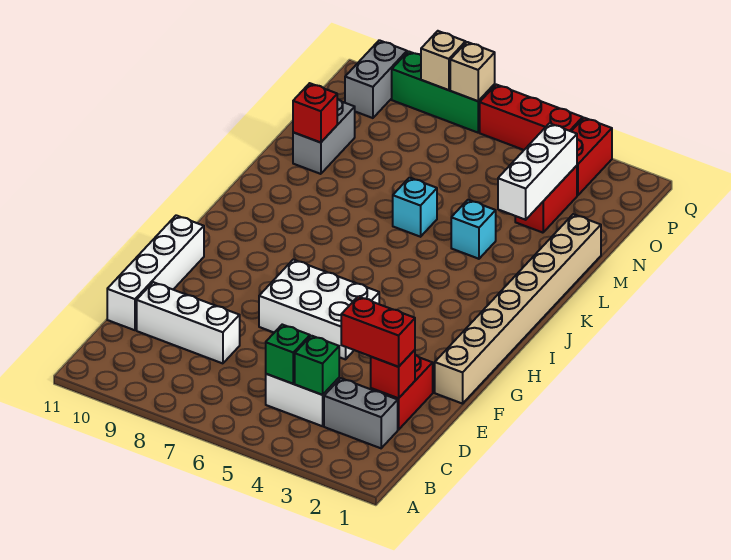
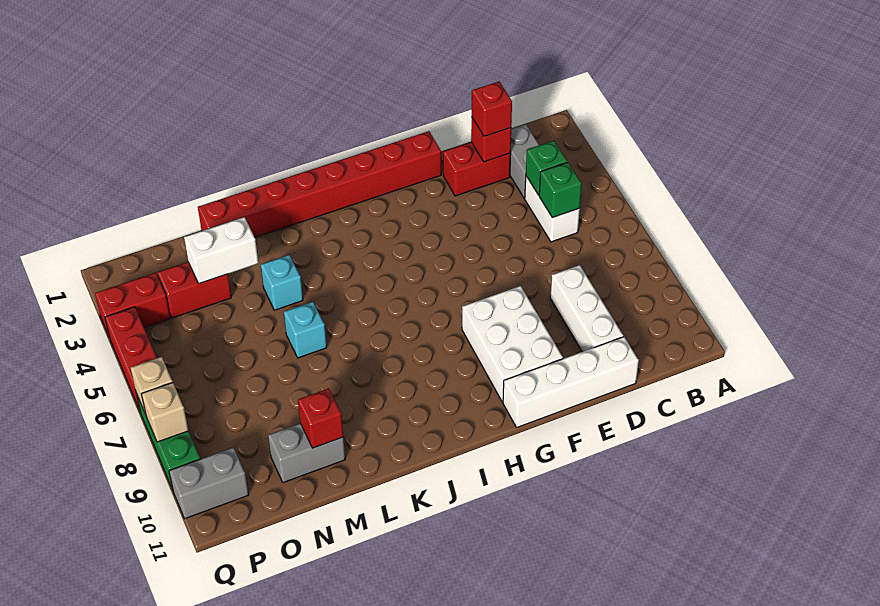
red brick D2:D3 level 3 -> red brick D2 level 3
tan brick F1:M1 level 1 -> red brick F1:M1 level 1
white brick F5:G7 level 1 -> white brick F8:G10 level 1
white brick M3:O3 level 2 -> white brick M3:N3 level 2

